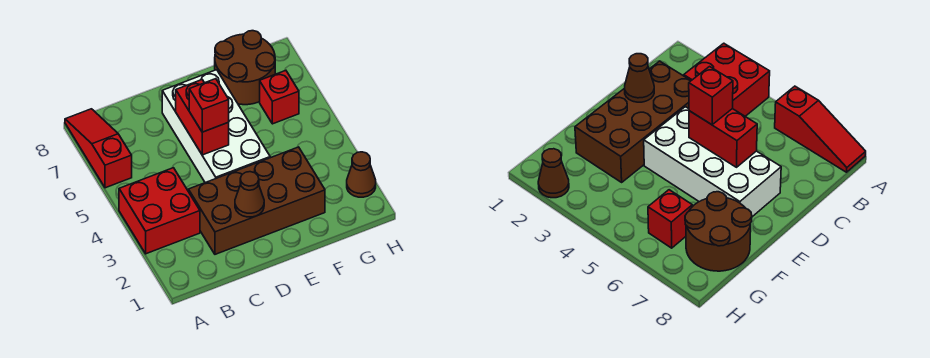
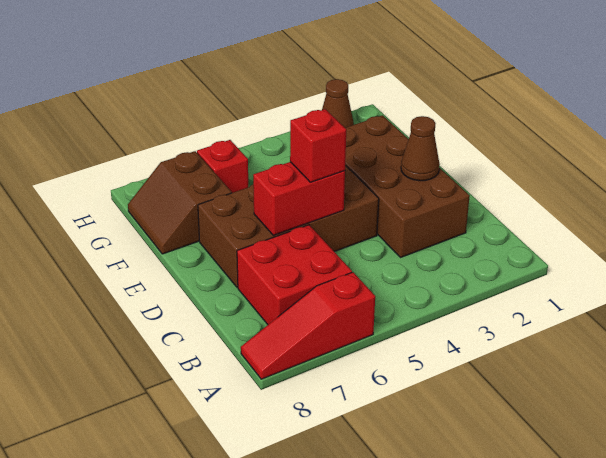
red brick A3:B4 level 1 -> red brick B6:C7 level 1
white brick D4:E7 level 1 -> brown brick D4:E7 level 1
brown round brick F7:G8 level 1 -> brown slope F7:G8 level 1 top 7

